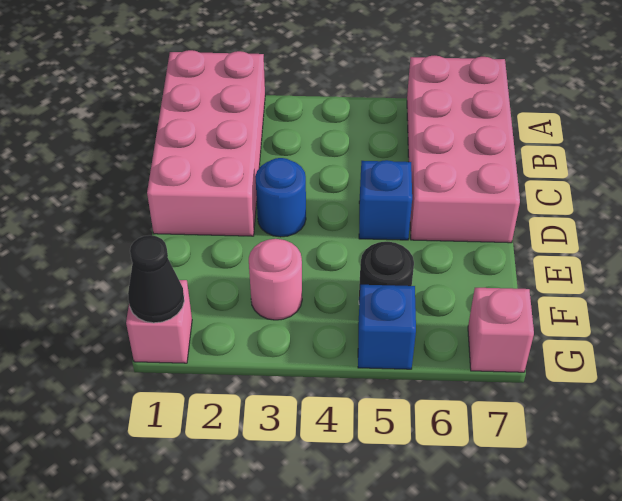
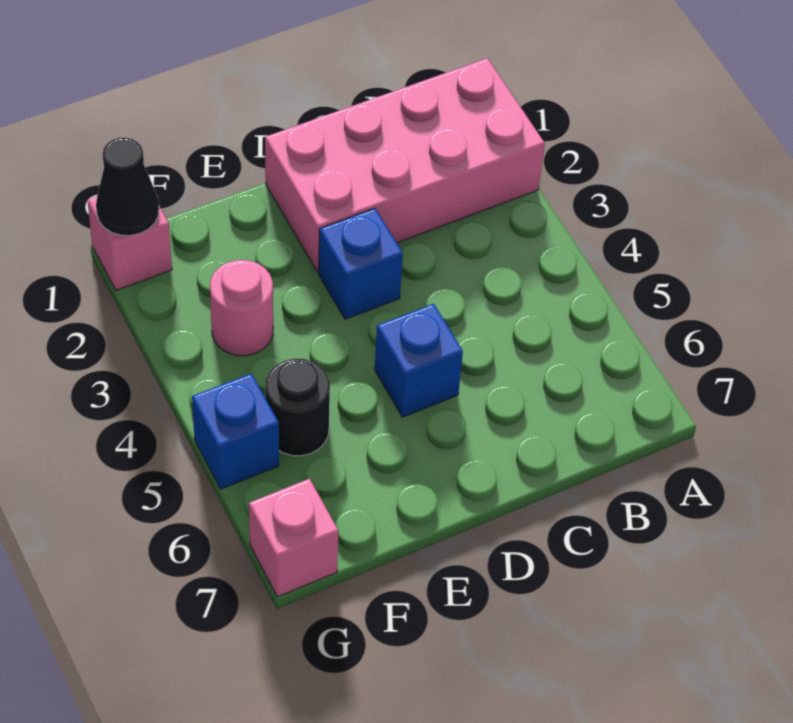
pink brick A6:D7 level 1 -> none
blue round brick D3 level 1 -> blue brick D3 level 1

